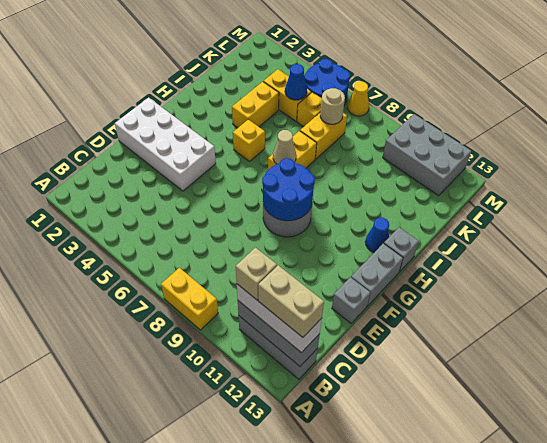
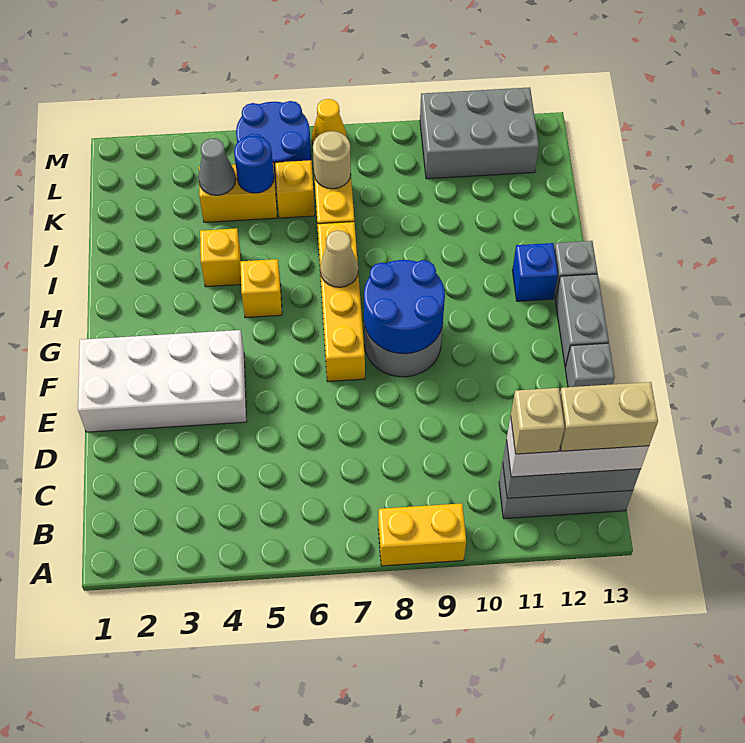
yellow brick H7:I7 level 1 -> yellow brick F7:I7 level 1
blue cone H12 level 1 -> blue brick H12 level 1
yellow brick I4:J4 level 1 -> yellow brick I4 level 1
none -> grey cone K4 level 2
blue cone K5 level 2 -> blue round brick K5 level 2

